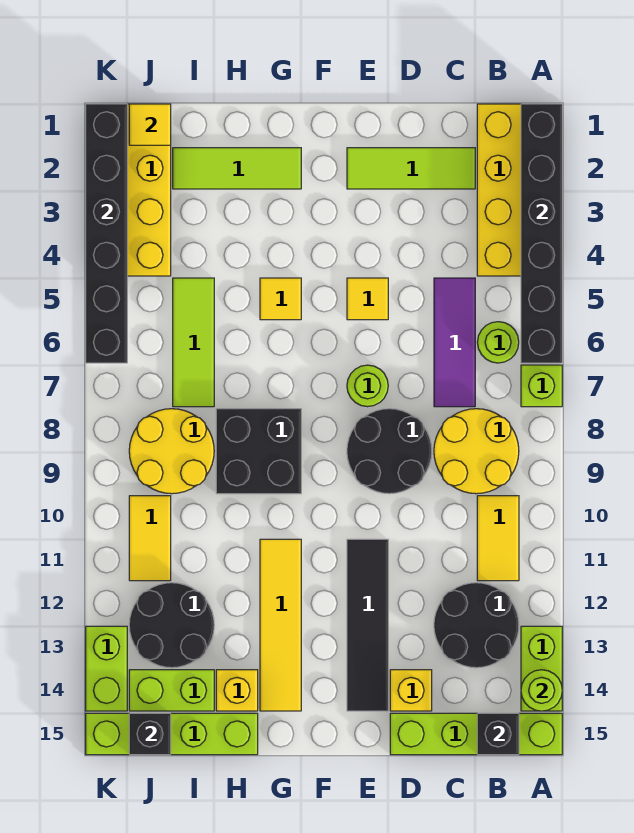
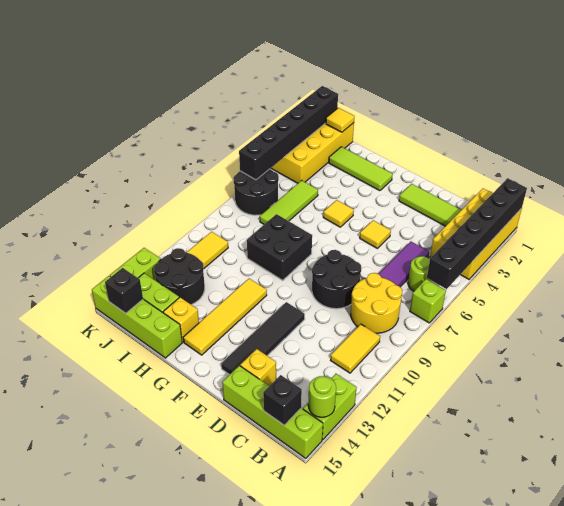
black round brick B12:C13 level 1 -> black round brick J6:K7 level 1
lime round brick E7 level 1 -> none
yellow round brick I8:J9 level 1 -> none

